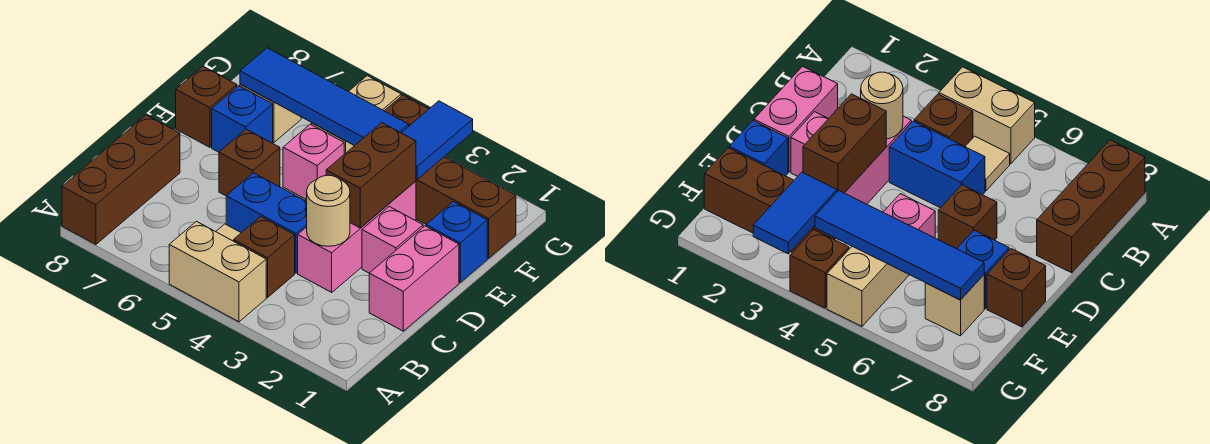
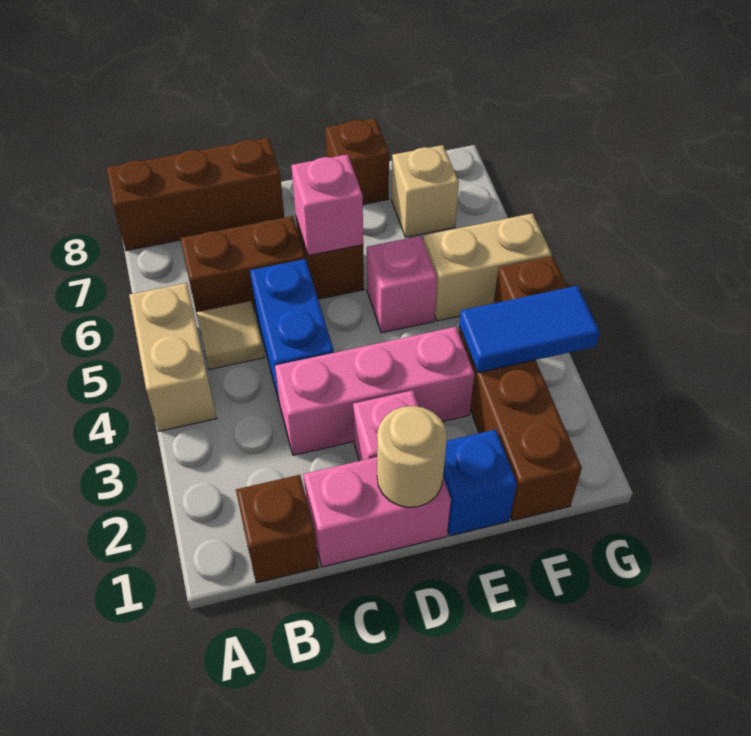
brown brick B4 level 1 -> brown brick B1 level 1
tan round brick C3 level 2 -> tan round brick D1 level 2
brown brick D3:E3 level 2 -> brown brick B6:C6 level 1
none -> pink brick D6 level 2
blue brick E7 level 1 -> none
blue tile F4:F7 level 2 -> none

